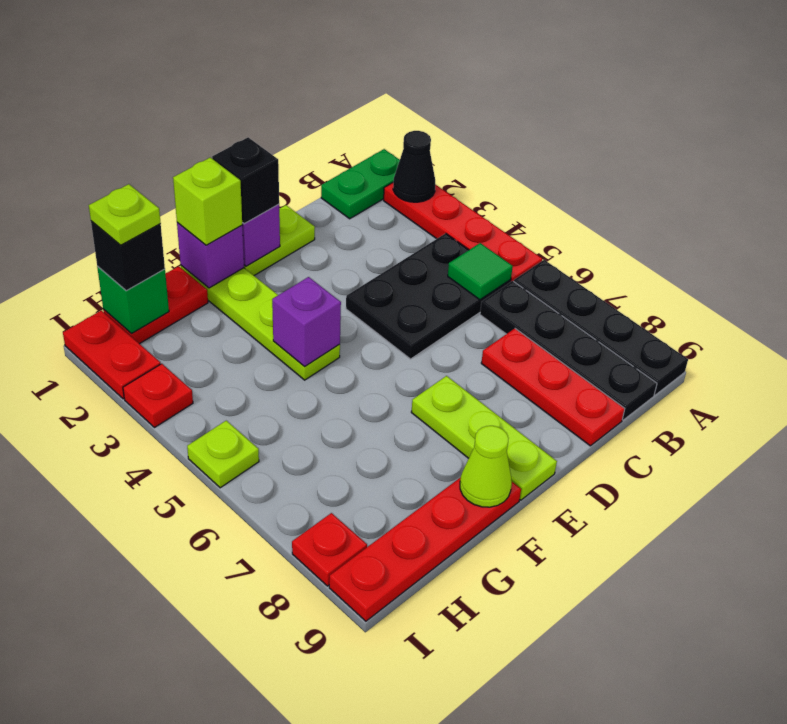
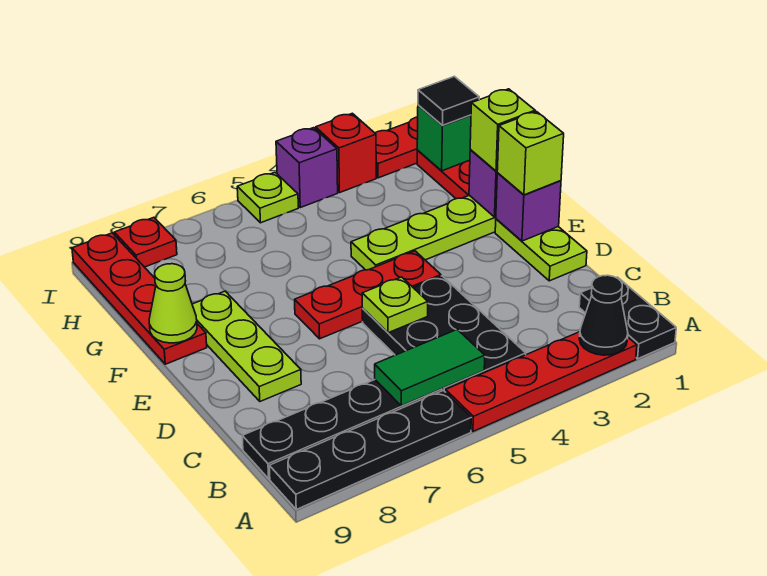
green plate A1:B1 level 1 -> black plate A1:B1 level 1
green tile B5 level 2 -> green tile B5:B6 level 2
red plate C7:C9 level 1 -> red plate E4:E6 level 1
black brick E1 level 3 -> lime brick E1 level 3
lime plate E7:E9 level 1 -> lime plate D8:F8 level 1
purple brick F4 level 2 -> purple brick I4 level 1
black brick H1 level 3 -> black tile H1 level 3
lime plate H1 level 4 -> lime plate D5 level 2
red plate I3 level 1 -> red brick I3 level 1

